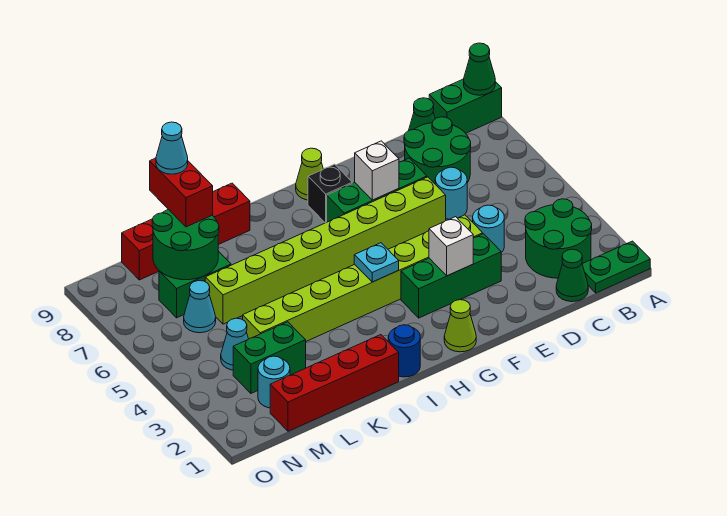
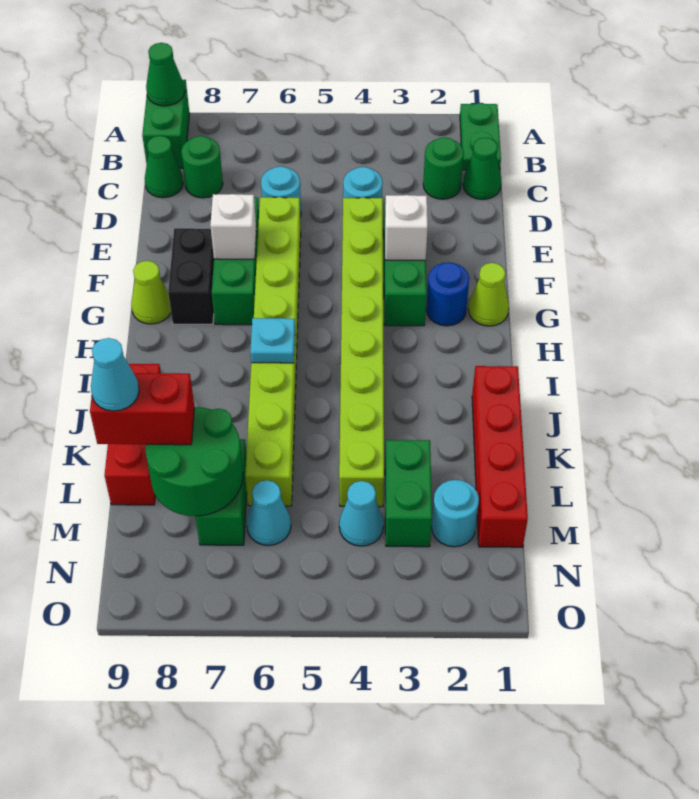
green round brick B2:C3 level 1 -> green round brick C2 level 1
green round brick C7:D8 level 1 -> green round brick C8 level 1
black brick G8 level 1 -> black brick F8:G8 level 1
cyan plate H4 level 2 -> cyan plate I6 level 2
blue round brick I1 level 1 -> blue round brick G2 level 1
red brick J9:M9 level 1 -> red brick J9:L9 level 1

